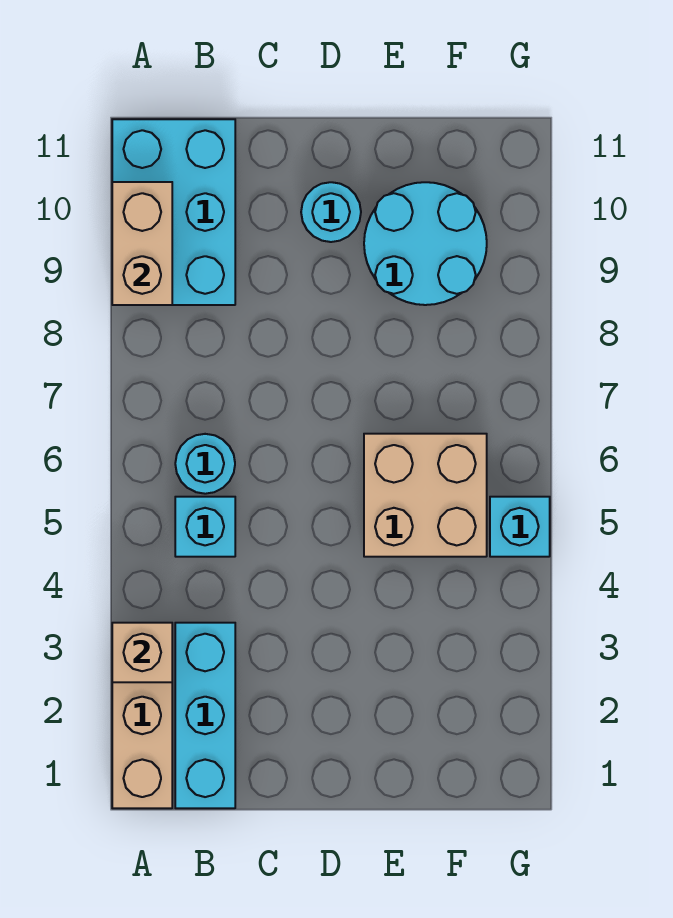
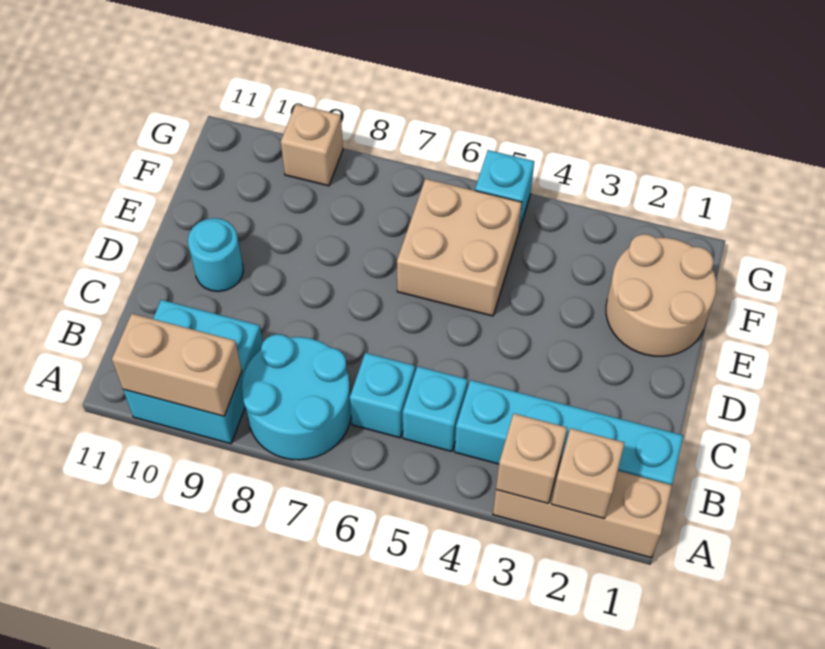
none -> tan brick A2 level 2
cyan brick A9:B11 level 1 -> cyan brick A9:B10 level 1
cyan brick B1:B3 level 1 -> cyan brick B1:B4 level 1
cyan round brick B6 level 1 -> cyan brick B6 level 1
none -> tan round brick E1:F2 level 1
cyan round brick E9:F10 level 1 -> cyan round brick A7:B8 level 1
none -> tan brick G9 level 1

